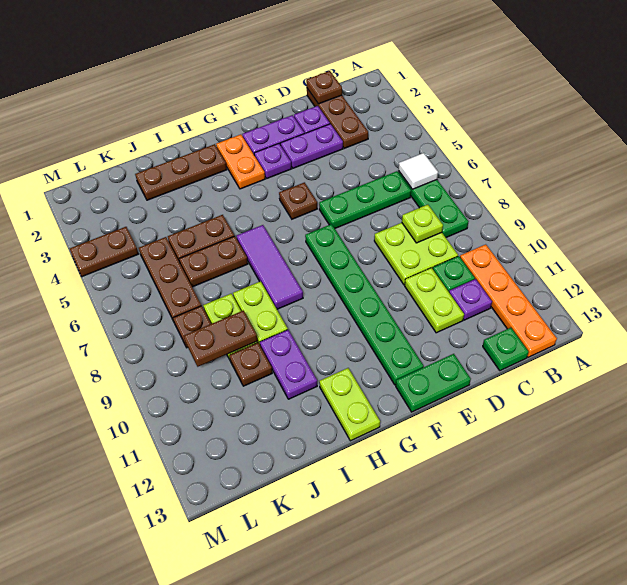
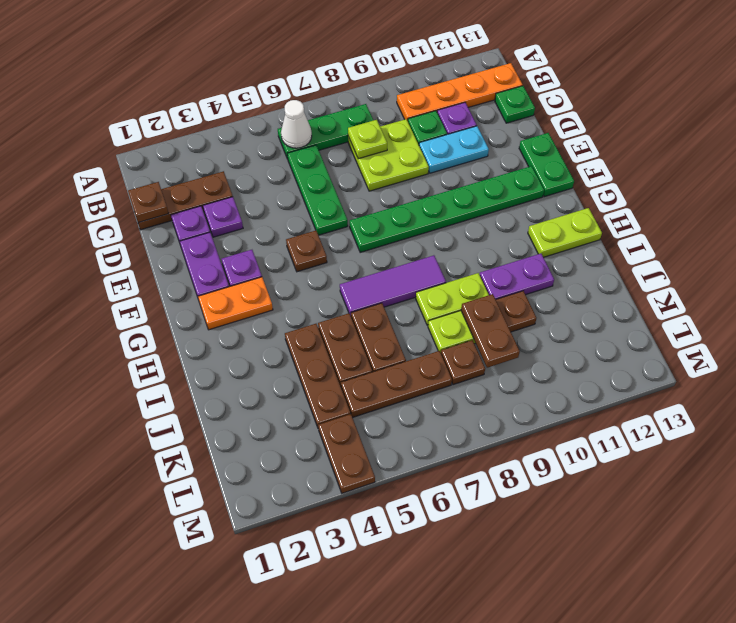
white tile B6 level 2 -> white cone B6 level 2
purple plate D3:E3 level 1 -> purple plate D3 level 1
lime plate D10:D11 level 1 -> cyan plate D10:D11 level 1
brown plate H2:J2 level 1 -> brown plate I4:K4 level 1

